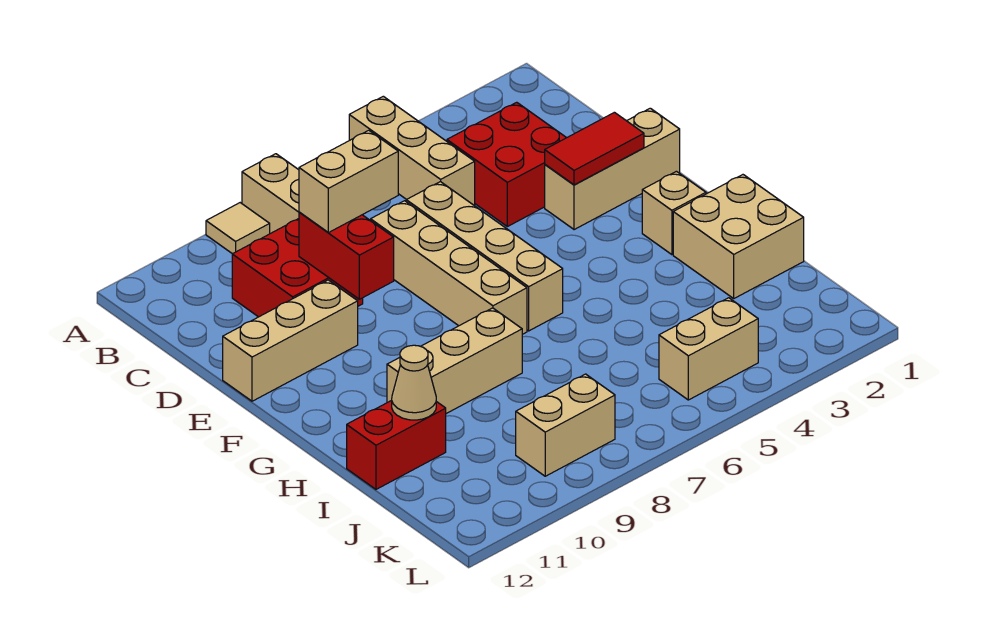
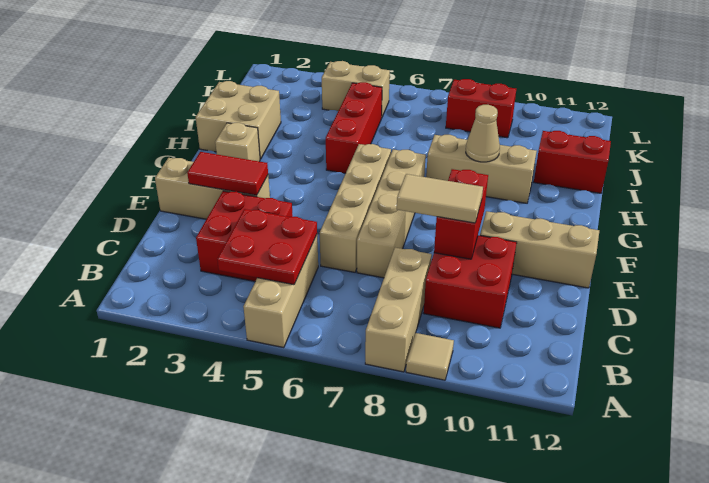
none -> red plate B4:C5 level 2
tan brick D8:D9 level 3 -> tan tile D8:D9 level 3
none -> red brick H5:J5 level 1
tan cone I11 level 2 -> tan cone H9 level 2
tan brick K8:K9 level 1 -> red brick K8:K9 level 1

